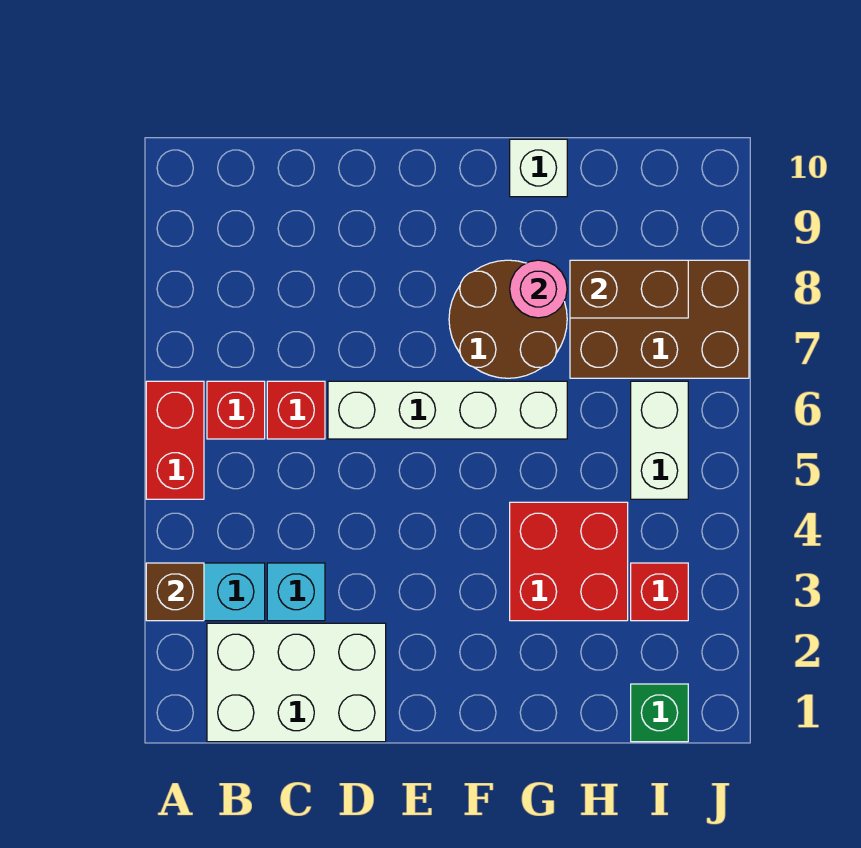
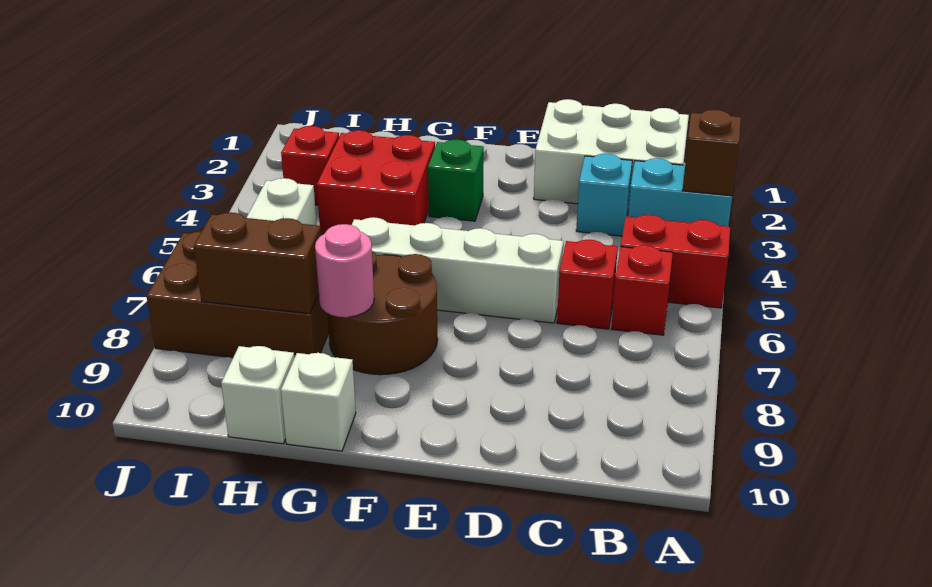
red brick A5:A6 level 1 -> red brick A5:B5 level 1
none -> white brick H10 level 1
green brick I1 level 1 -> green brick F3 level 1

